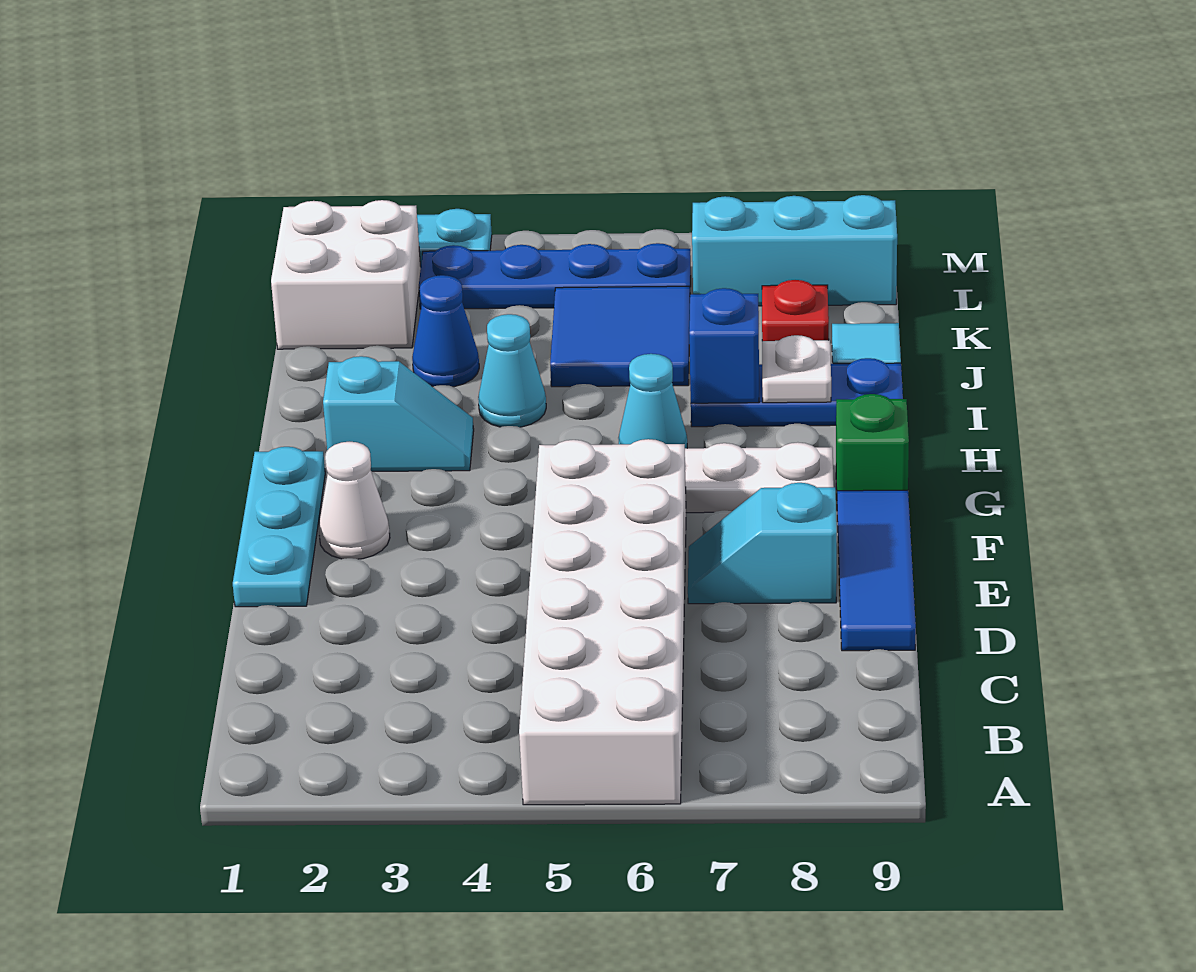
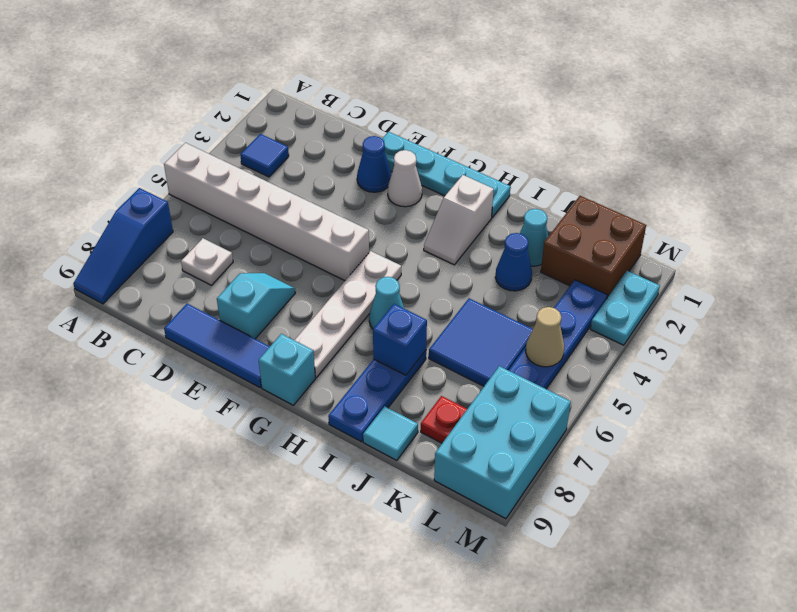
white brick A5:F6 level 1 -> white brick A5:F5 level 1
none -> blue slope A7:A9 level 1 top 7
none -> blue tile B3 level 1
cyan plate E1:G1 level 1 -> cyan plate E1:H1 level 1
none -> blue cone E2 level 1
green brick G9 level 1 -> cyan brick G9 level 1
cyan slope H2:H3 level 1 top 2 -> white slope H2:H3 level 1 top 2
cyan cone I4 level 1 -> cyan cone J2 level 1
white plate I8 level 2 -> white plate C7 level 1
white brick K1:L2 level 1 -> brown brick K1:L2 level 1
none -> tan cone L5 level 2
cyan brick L7:L9 level 1 -> cyan brick L7:M9 level 1

